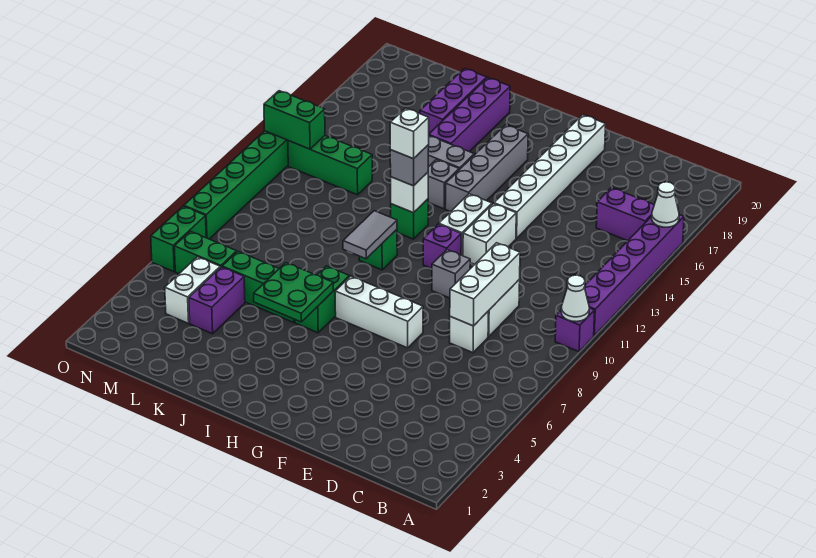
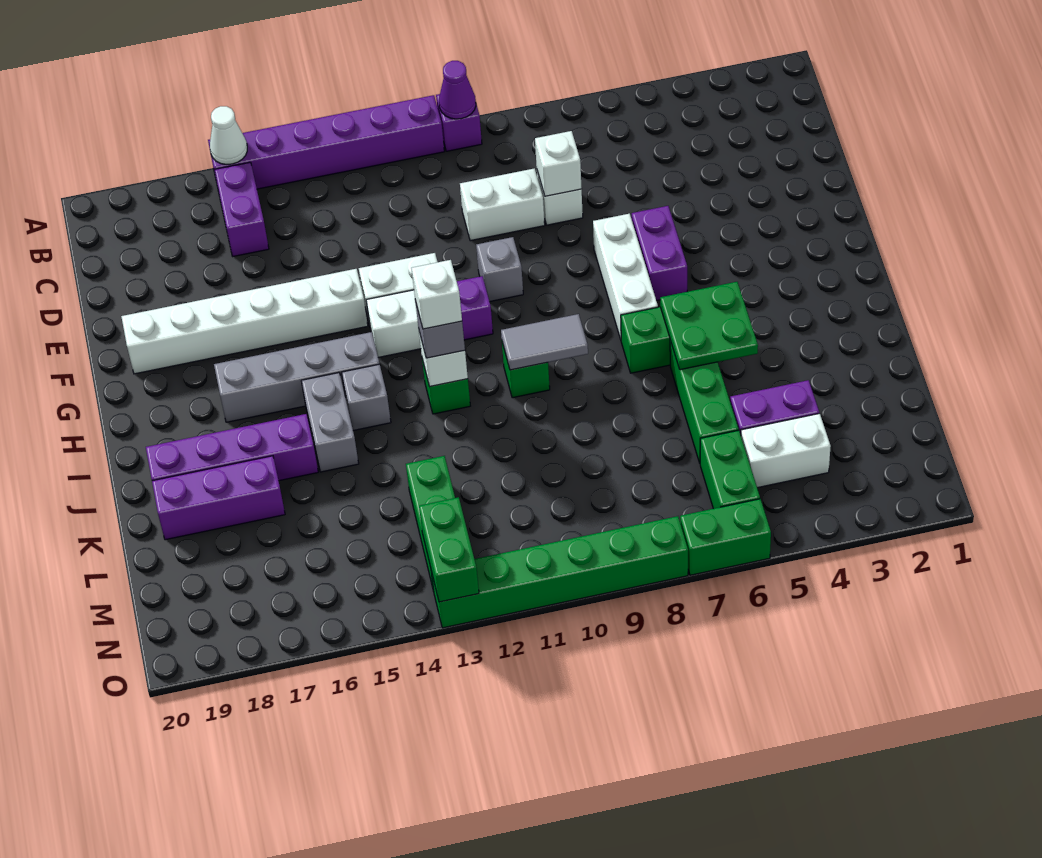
white cone A10 level 2 -> purple cone A10 level 2
white brick D8:D10 level 2 -> white brick D8 level 2
none -> purple brick F6:G6 level 1

